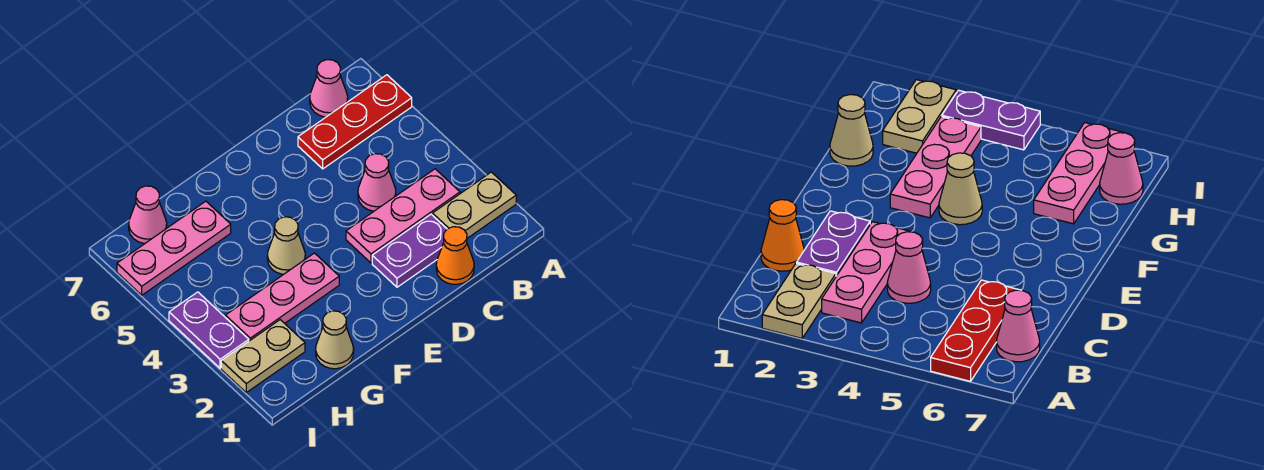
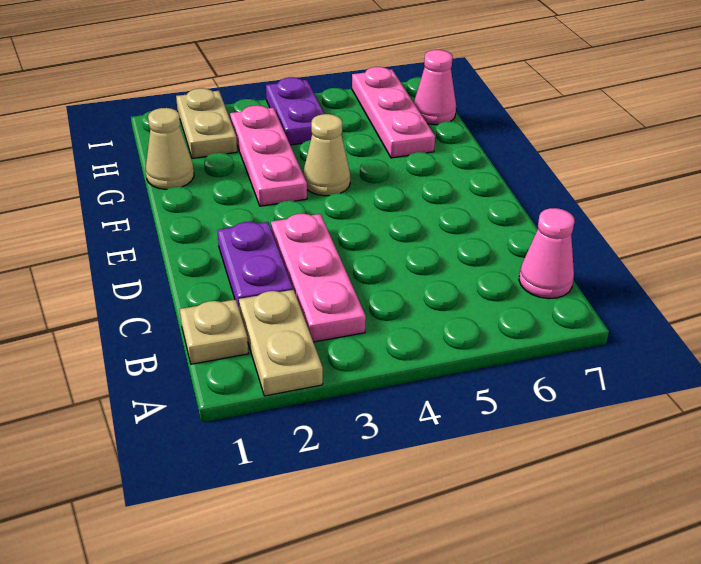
red plate A6:C6 level 1 -> none
none -> tan plate B1 level 1
orange cone C1 level 1 -> none
pink cone C4 level 1 -> none
purple plate I3:I4 level 1 -> purple plate H4:I4 level 1

